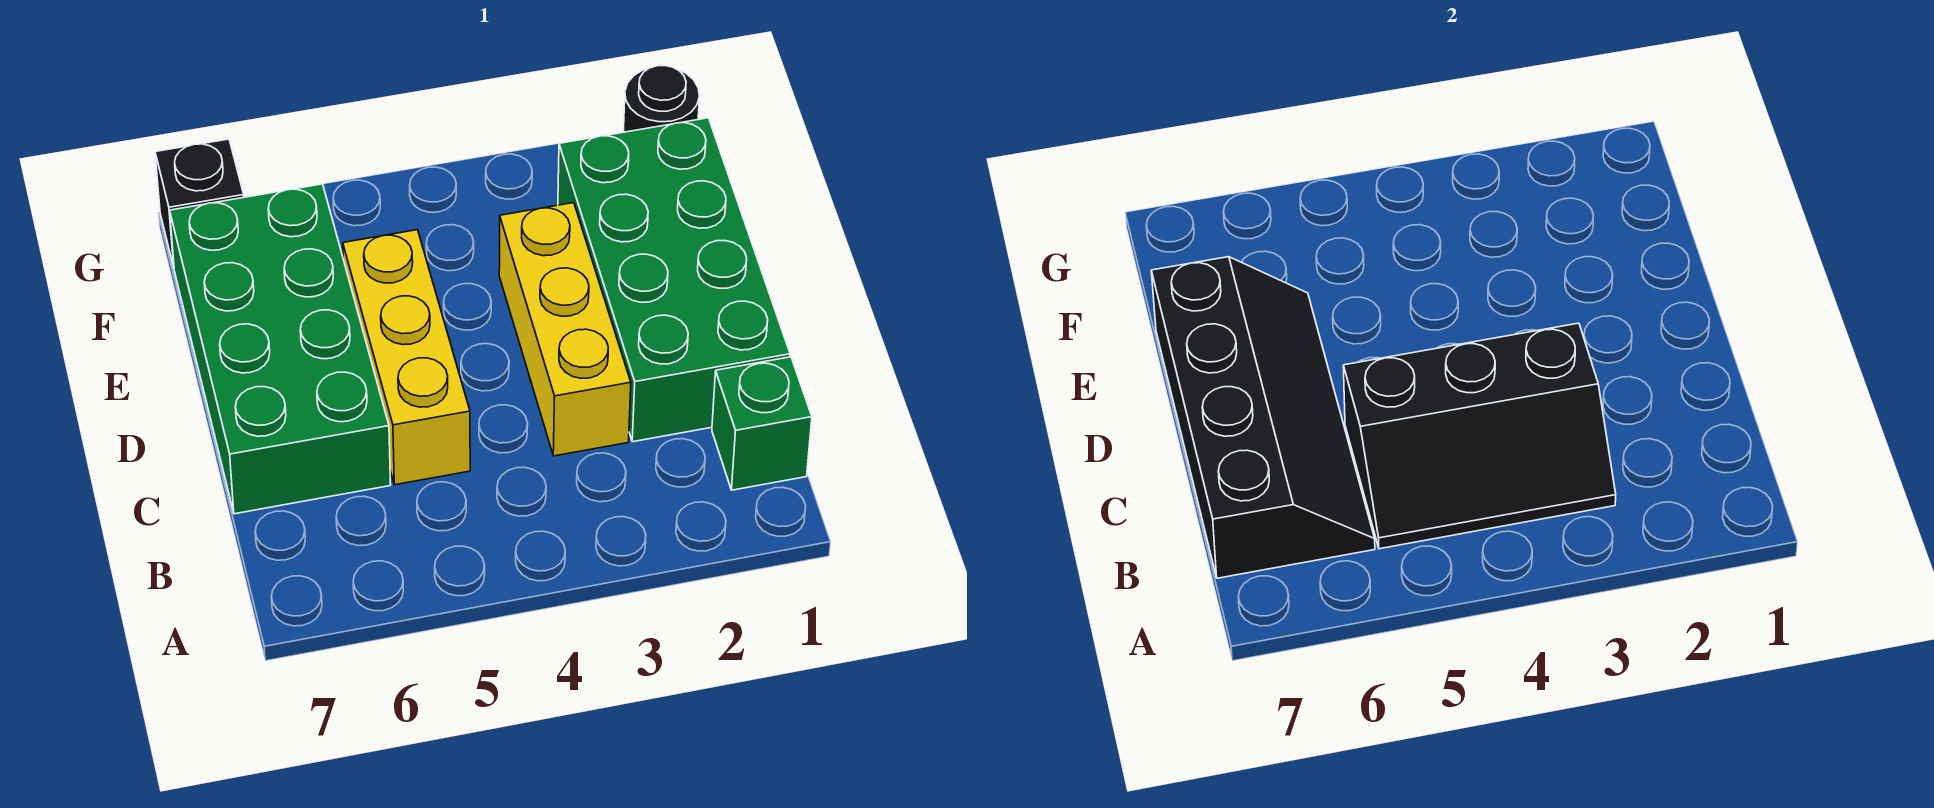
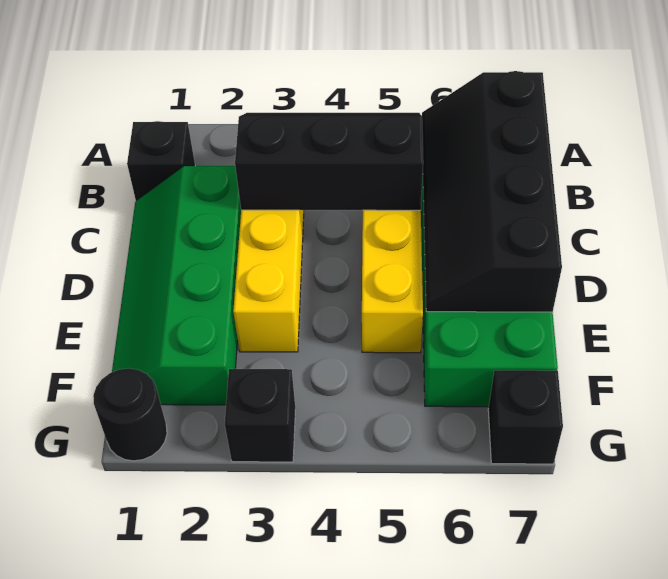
green brick B1 level 1 -> black brick B1 level 1
green brick C1:F2 level 1 -> green slope C1:F2 level 1 top 2
none -> black brick G3 level 1

